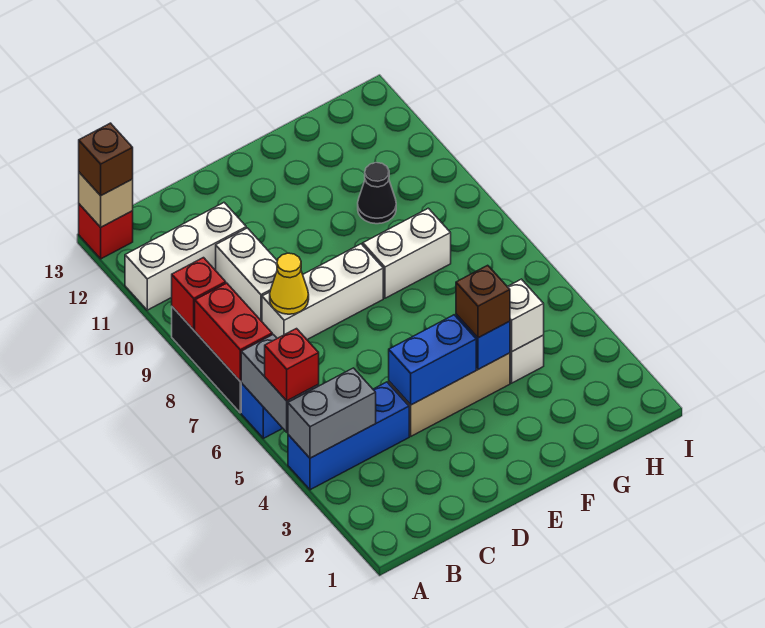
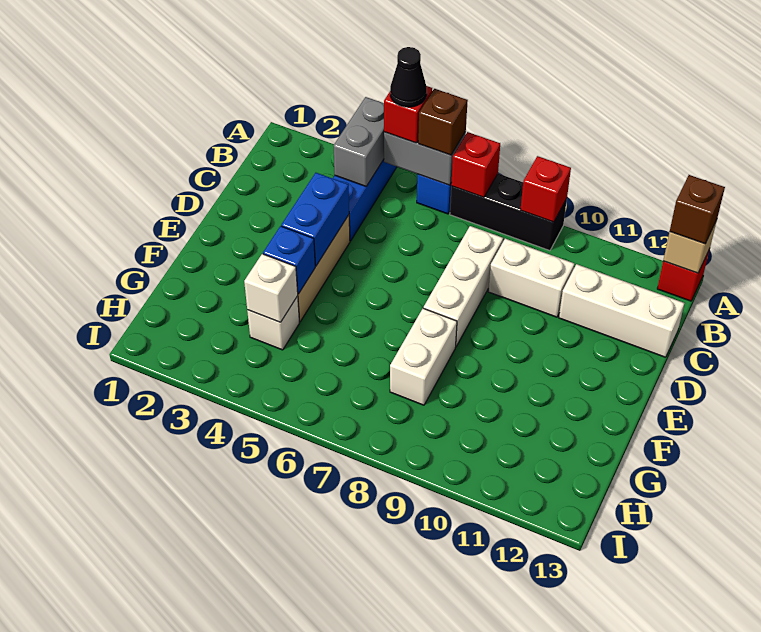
red brick A7:A8 level 2 -> red brick A7 level 2
white brick A11:C11 level 1 -> white brick C11:C13 level 1
yellow cone C8 level 2 -> none
brown brick F4 level 3 -> brown brick A6 level 3
black cone G10 level 1 -> black cone A5 level 4

